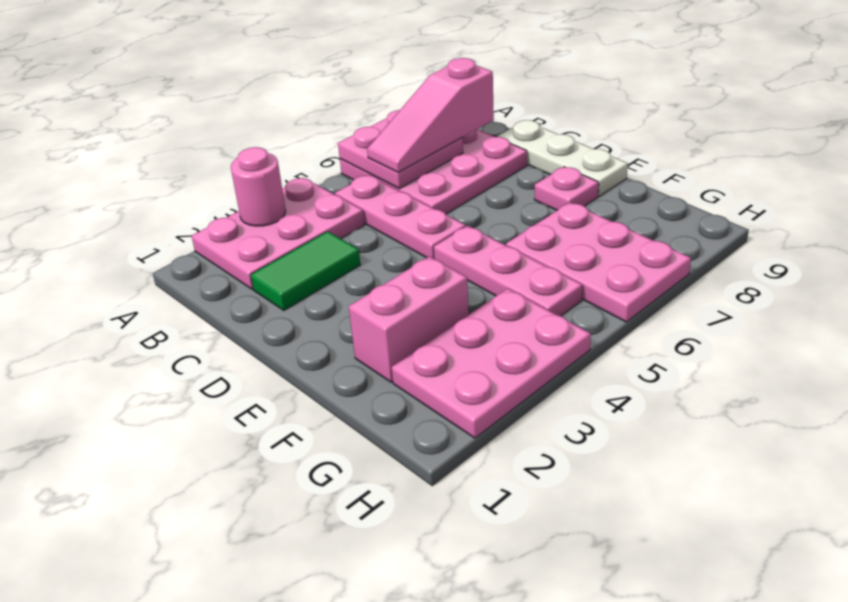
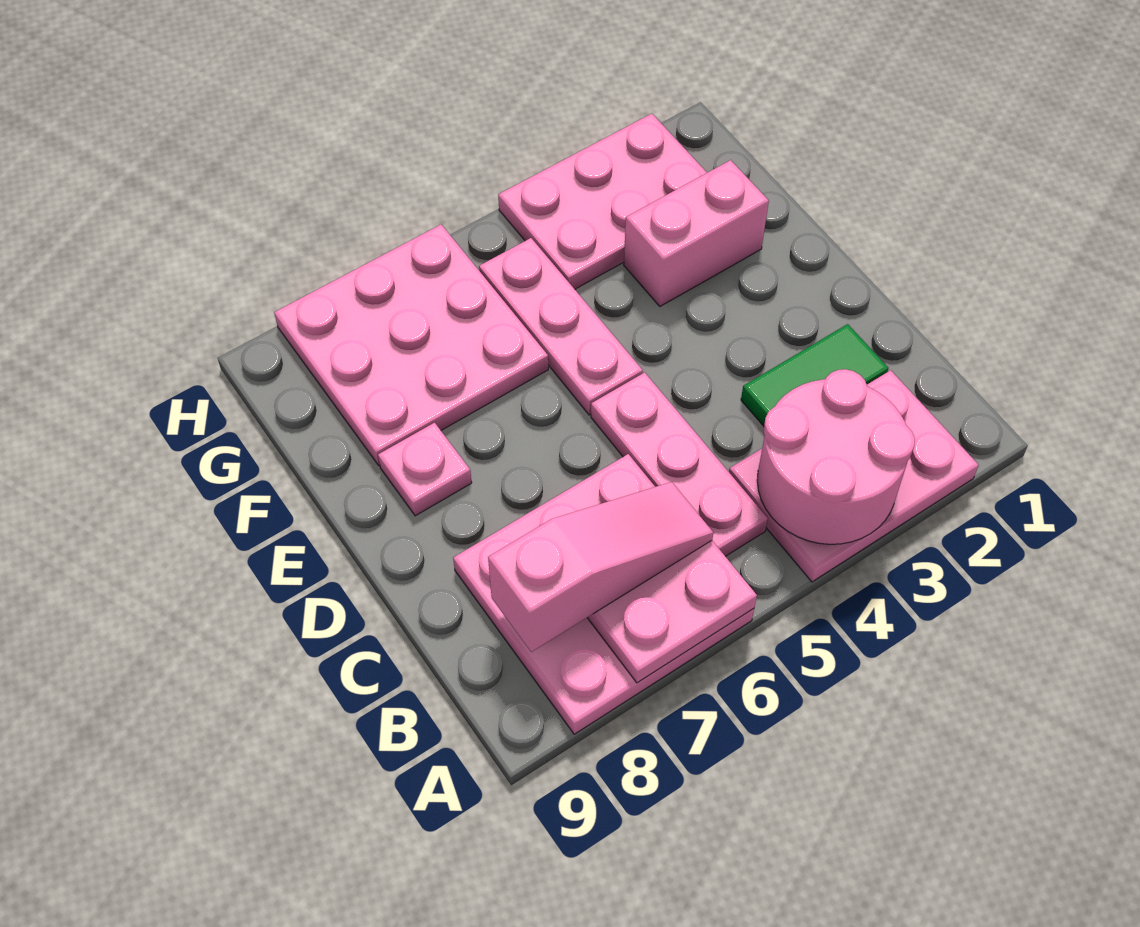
pink round brick A3 level 2 -> pink round brick A3:B4 level 2
white plate C9:E9 level 1 -> none
pink plate F6:H7 level 1 -> pink plate F6:H8 level 1

